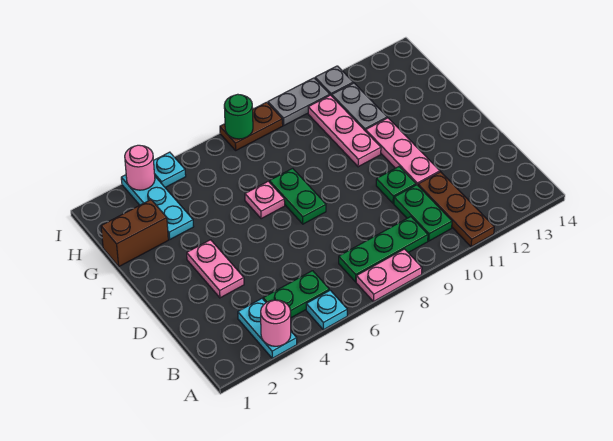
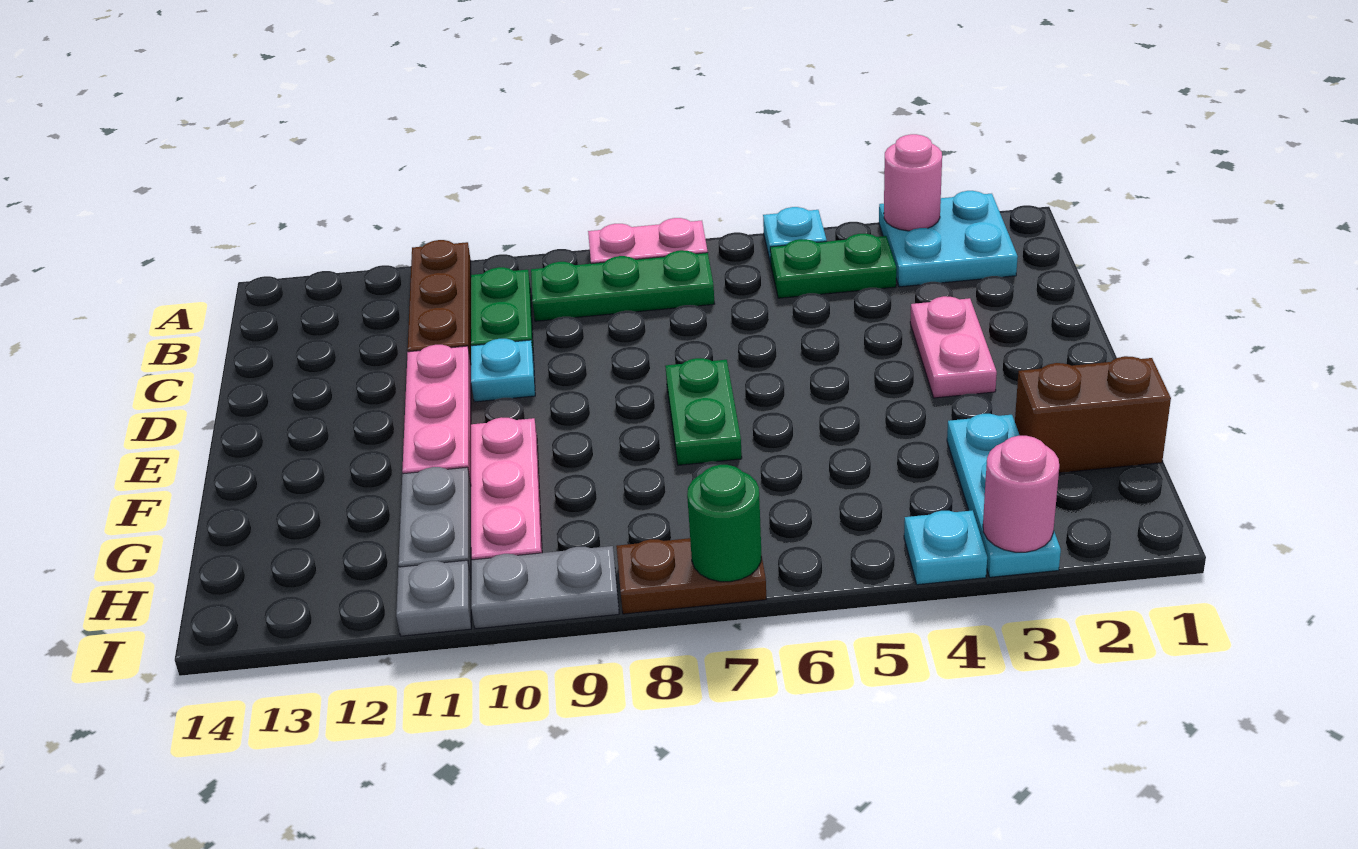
cyan plate A3:B3 level 1 -> cyan plate A2:B3 level 1
green plate D10 level 1 -> cyan plate D10 level 1
pink plate F6 level 1 -> none

